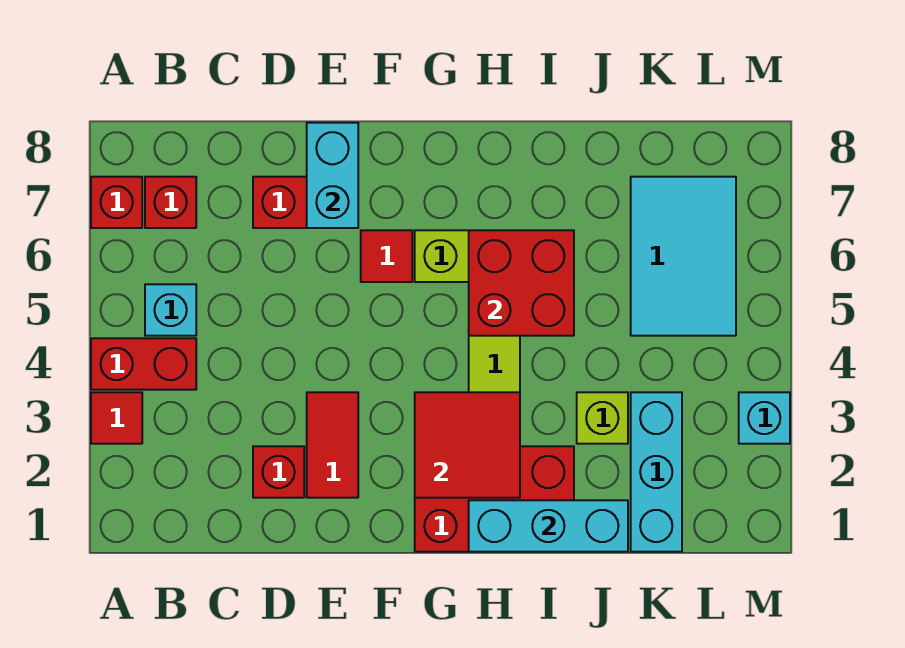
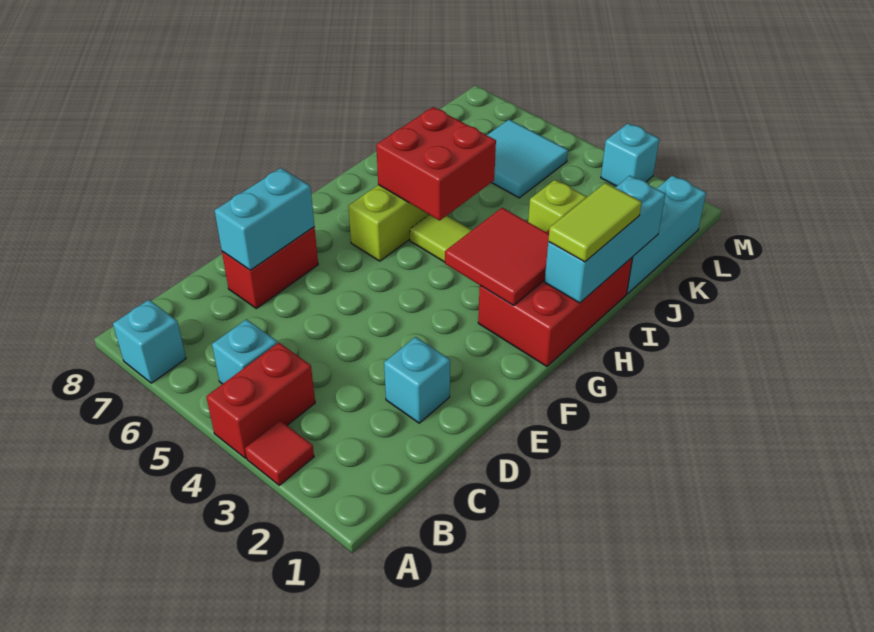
red brick A7 level 1 -> cyan brick A7 level 1
red brick B7 level 1 -> none
red brick D2 level 1 -> cyan brick D2 level 1
red tile E2:E3 level 1 -> none
cyan brick E7:E8 level 2 -> cyan brick D7:E7 level 2
red tile F6 level 1 -> none
none -> lime tile H1:I1 level 3
cyan brick K1:K3 level 1 -> cyan brick J1:L1 level 1
cyan tile K5:L7 level 1 -> cyan tile K5:L6 level 1

